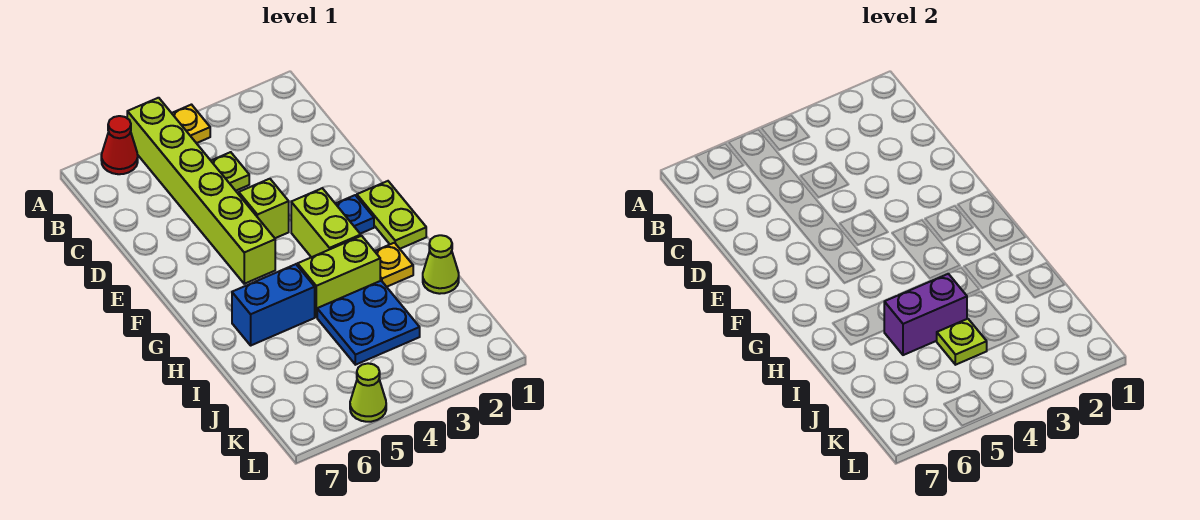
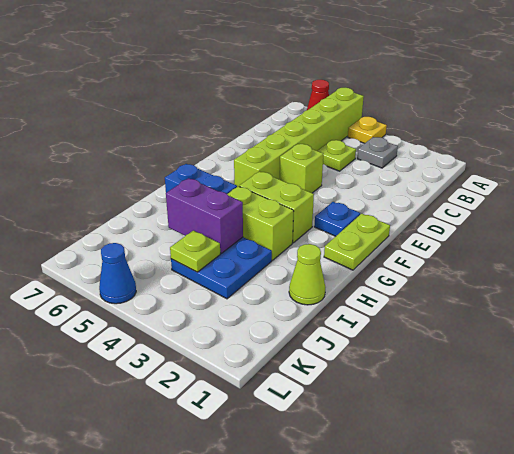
none -> grey plate B3 level 1
lime brick F3:G3 level 1 -> lime brick G3:G4 level 1
yellow plate H2 level 1 -> none
lime cone L5 level 1 -> blue cone L5 level 1

